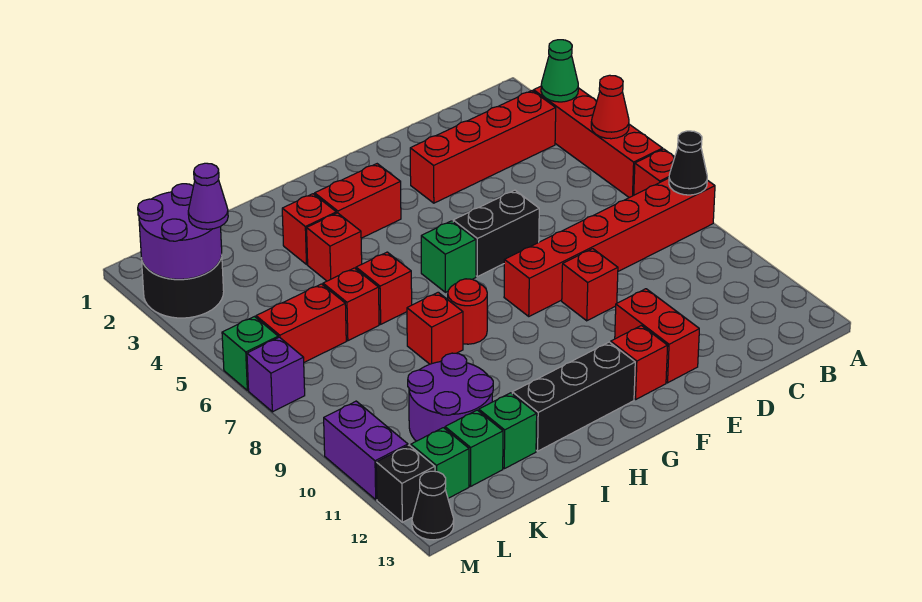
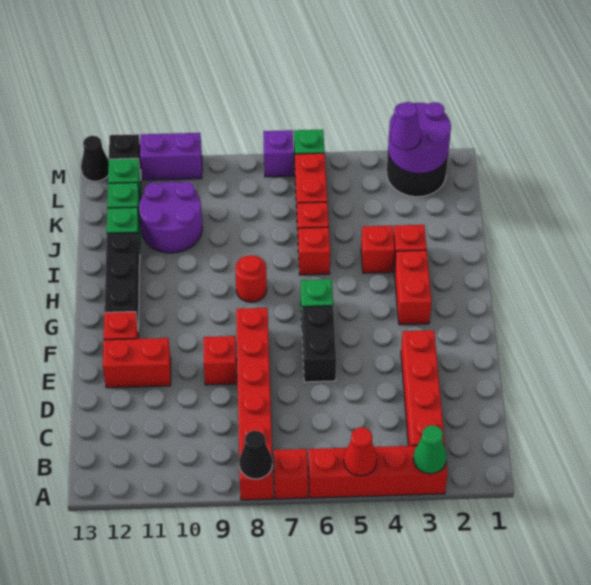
red brick I8 level 1 -> none

